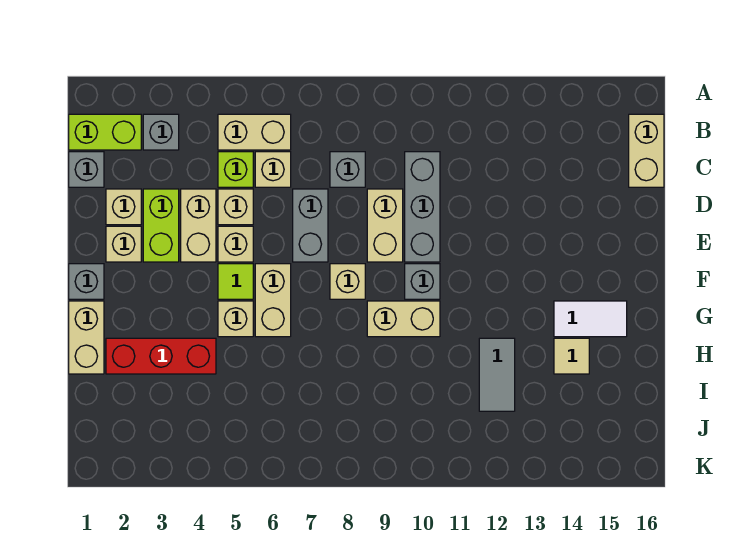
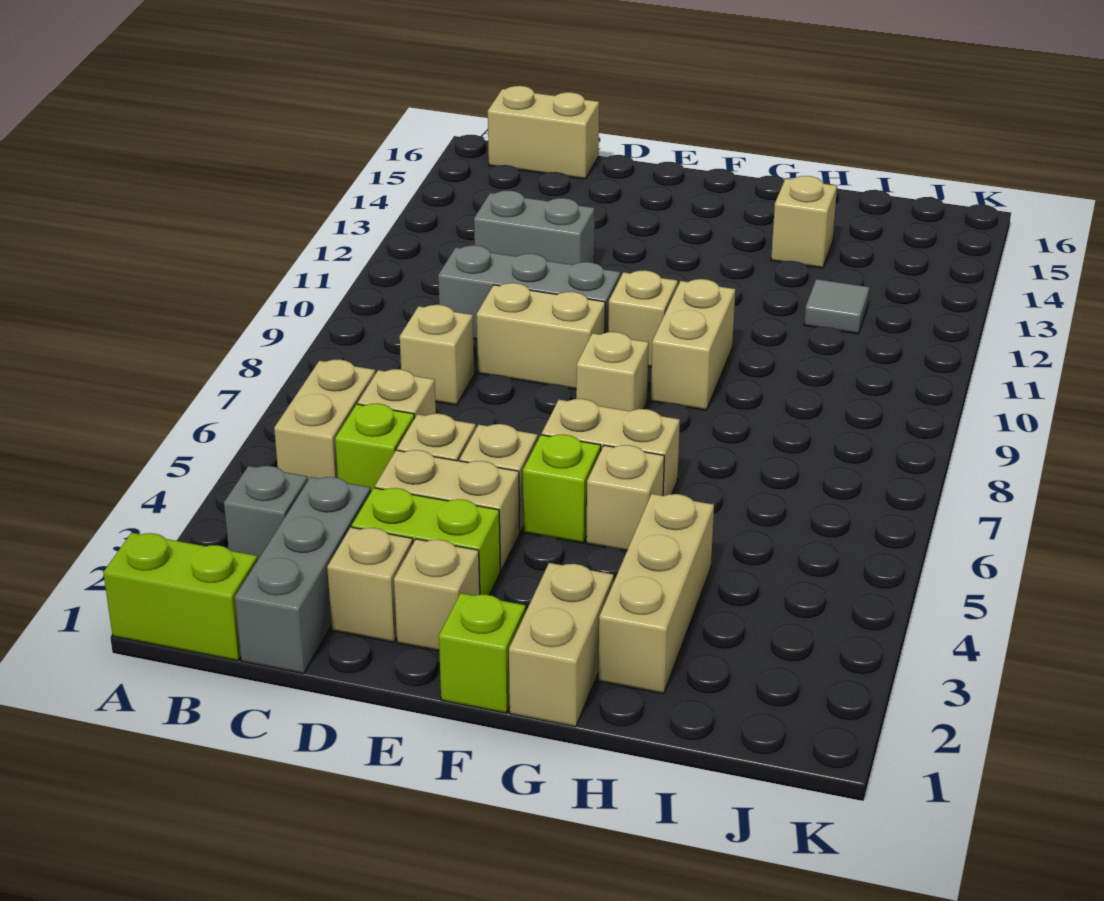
lime brick B1:B2 level 1 -> lime brick A1:B1 level 1
grey brick C1 level 1 -> grey brick C1:C3 level 1
grey brick C8 level 1 -> tan brick C8 level 1
grey brick D7:E7 level 1 -> grey brick C12:D12 level 1
grey brick F1 level 1 -> lime brick F1 level 1
lime tile F5 level 1 -> lime brick F5 level 1
grey brick F10 level 1 -> tan brick F10 level 1
tan brick G1:H1 level 1 -> tan brick G1:G2 level 1
white tile G14:G15 level 1 -> none
red brick H2:H4 level 1 -> tan brick H2:H4 level 1
grey tile H12:I12 level 1 -> grey tile I12 level 1
tan tile H14 level 1 -> tan brick H14 level 1

